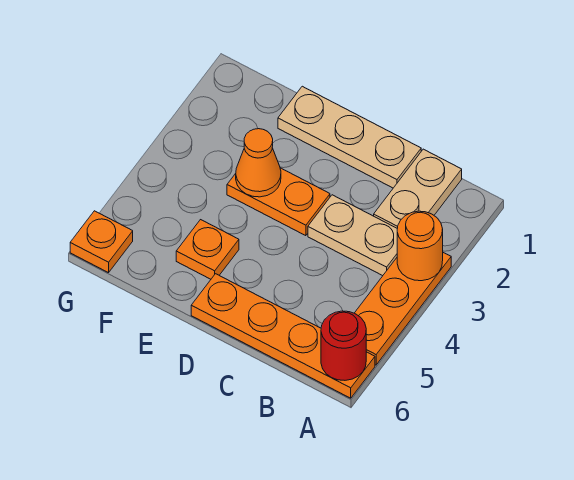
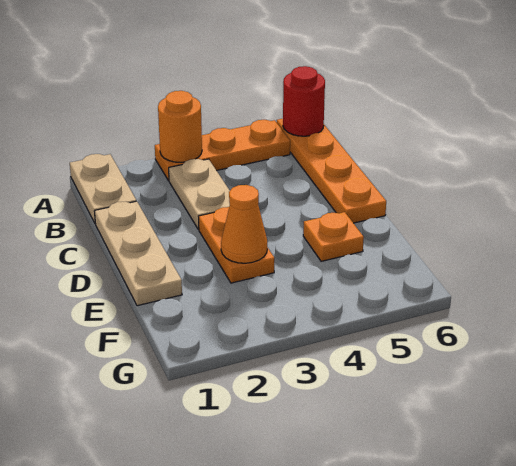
tan plate B1:B2 level 1 -> tan plate A1:B1 level 1
orange plate G6 level 1 -> none

